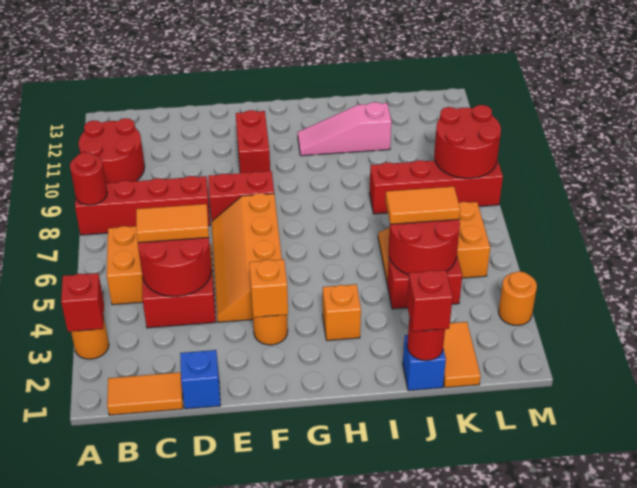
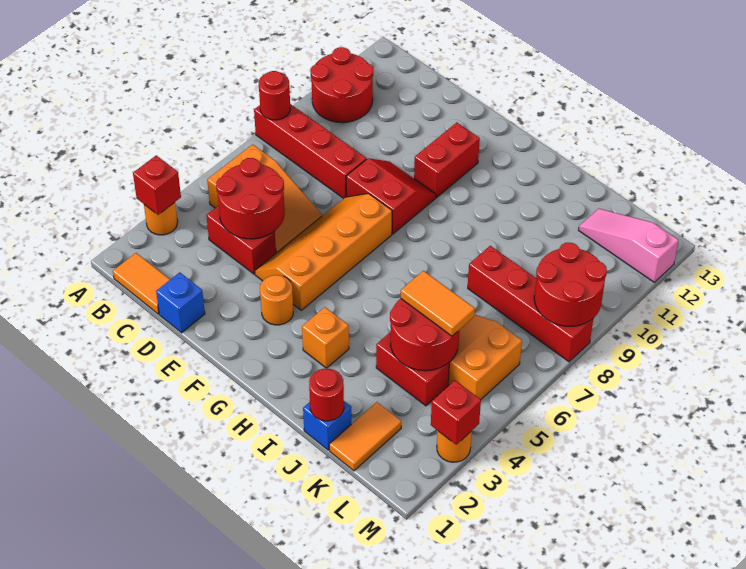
orange tile C5:D5 level 3 -> none
orange brick F3 level 2 -> none
pink slope H11:J11 level 1 top J -> pink slope K12:M12 level 1 top M
red brick J1 level 3 -> red brick M3 level 2

